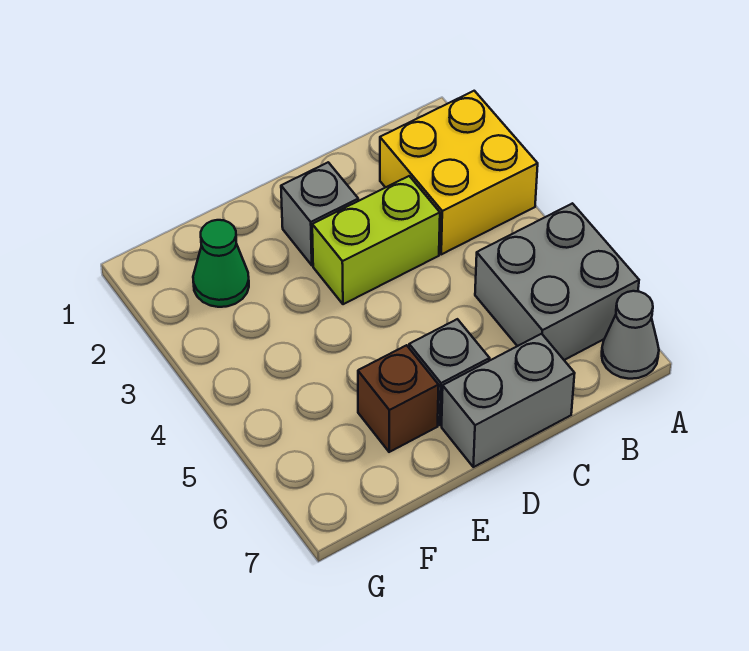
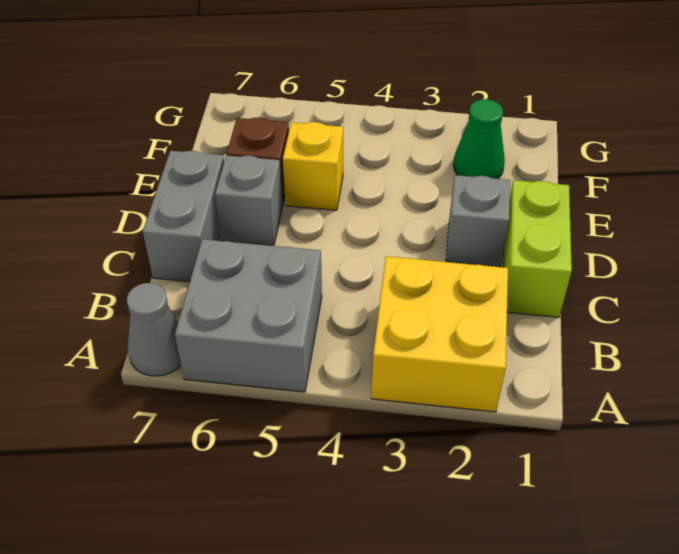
lime brick C3:D3 level 1 -> lime brick C1:D1 level 1
none -> yellow brick E5 level 1

